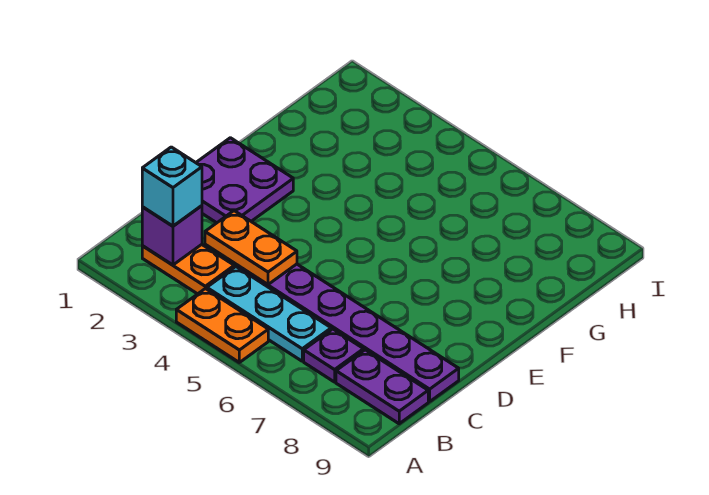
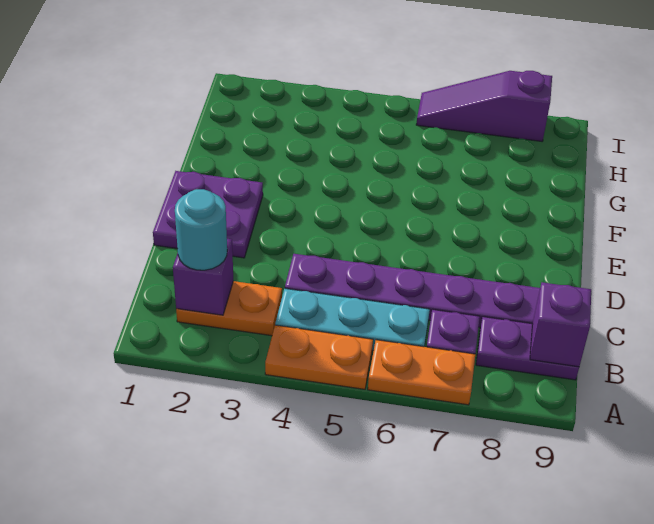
cyan brick B2 level 3 -> cyan round brick B2 level 3
none -> purple brick B9 level 2
orange plate C3:C4 level 2 -> orange plate A6:A7 level 1
none -> purple slope I6:I8 level 1 top 8

